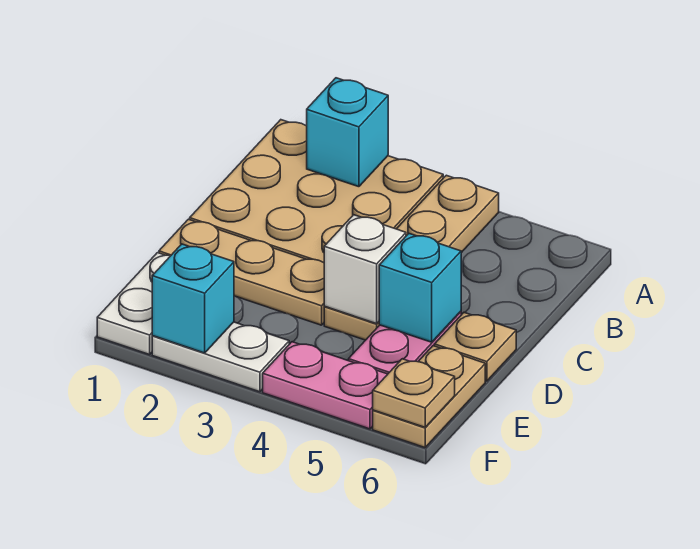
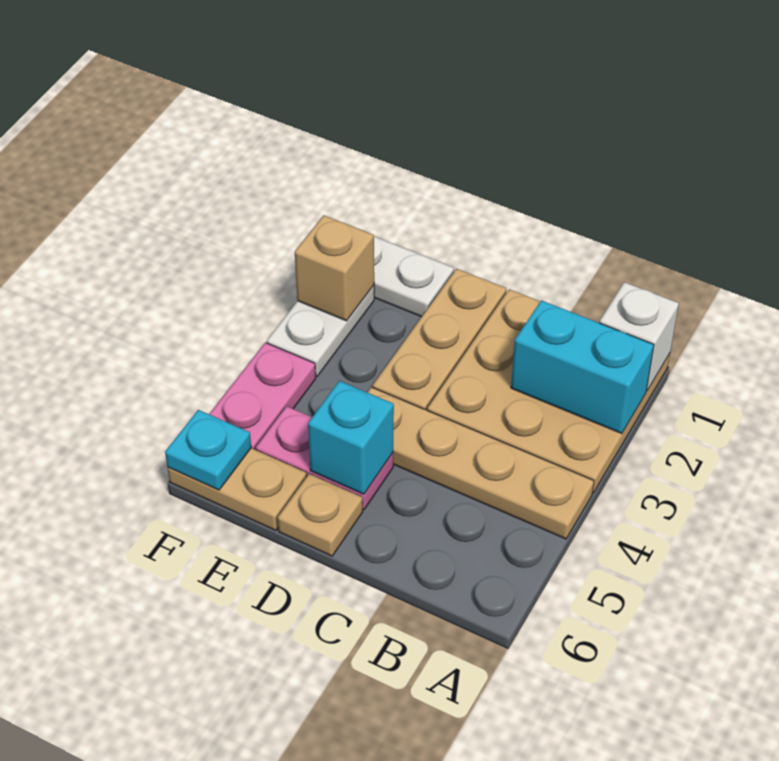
cyan brick A2 level 2 -> cyan brick A2:B2 level 2
white brick D4 level 2 -> white brick A1 level 2
cyan brick F2 level 2 -> tan brick F2 level 2
tan plate F6 level 2 -> cyan plate F6 level 2

